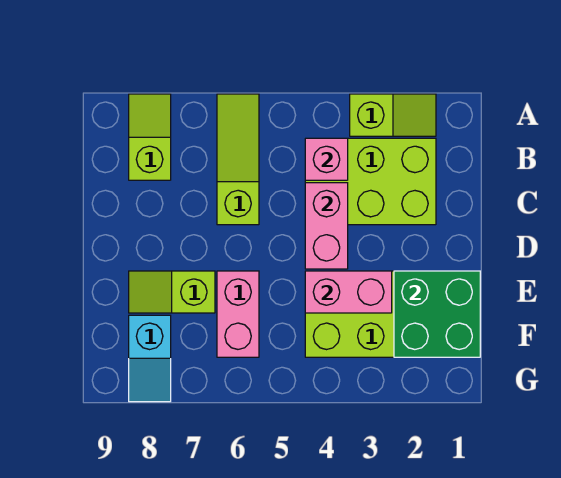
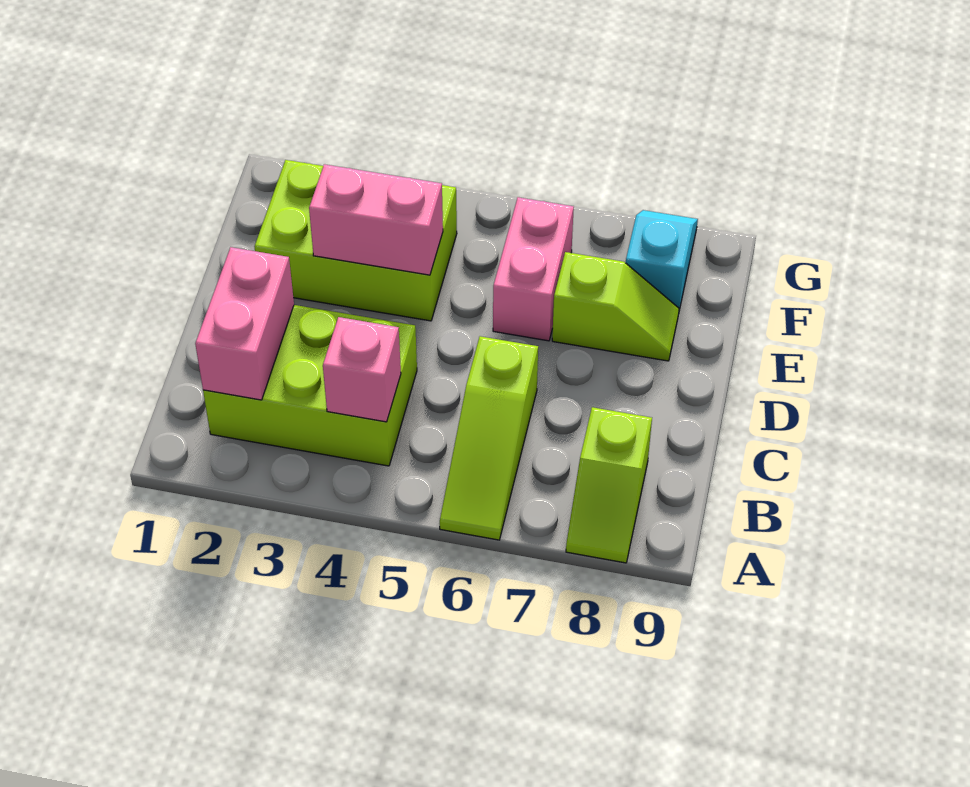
lime slope A2:A3 level 1 top 3 -> none
pink brick C4:D4 level 2 -> pink brick B2:C2 level 2
green brick E1:F2 level 2 -> none

